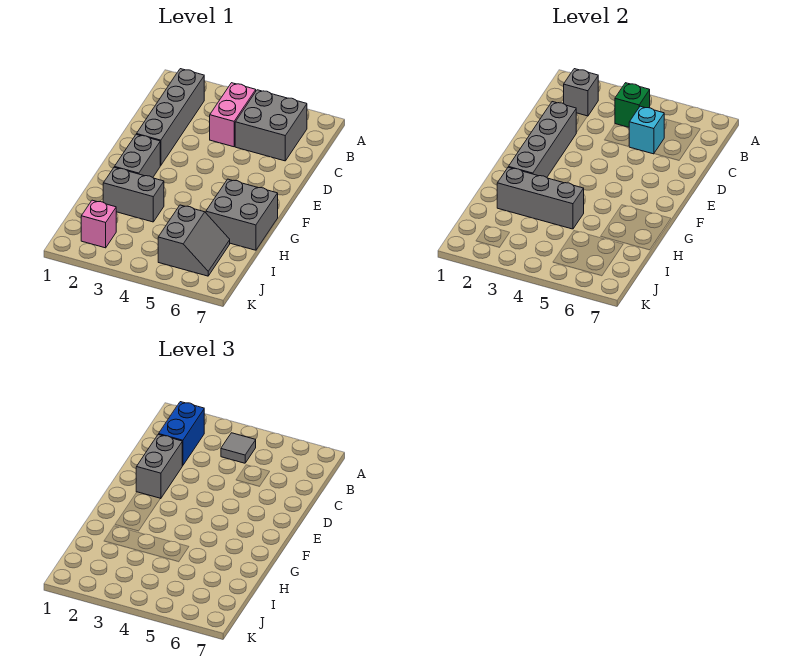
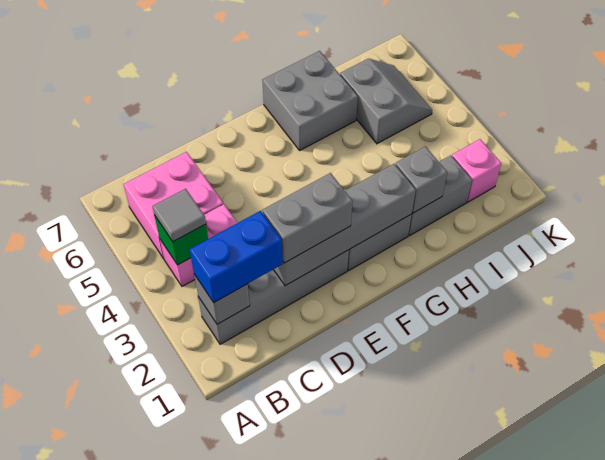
grey brick B5:C6 level 1 -> pink brick B5:C6 level 1
cyan brick C5 level 2 -> none
grey brick H2:H3 level 1 -> grey brick H2:I2 level 1
grey brick H2:H4 level 2 -> grey brick H2 level 2
grey slope I5:J6 level 1 top 5 -> grey slope I5:J6 level 1 top I

